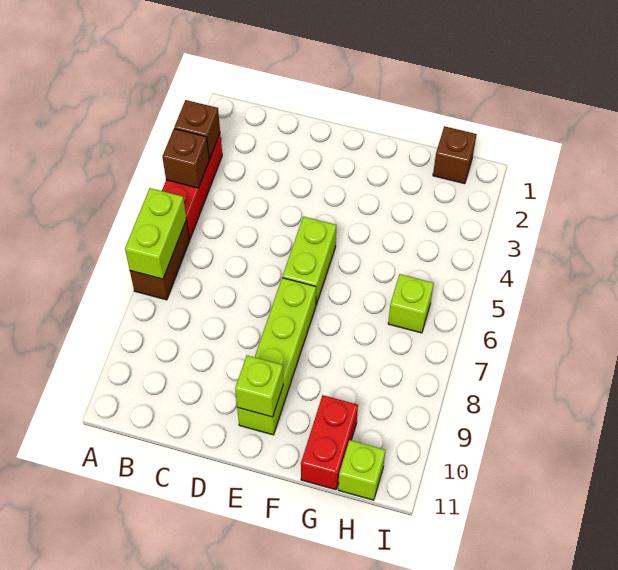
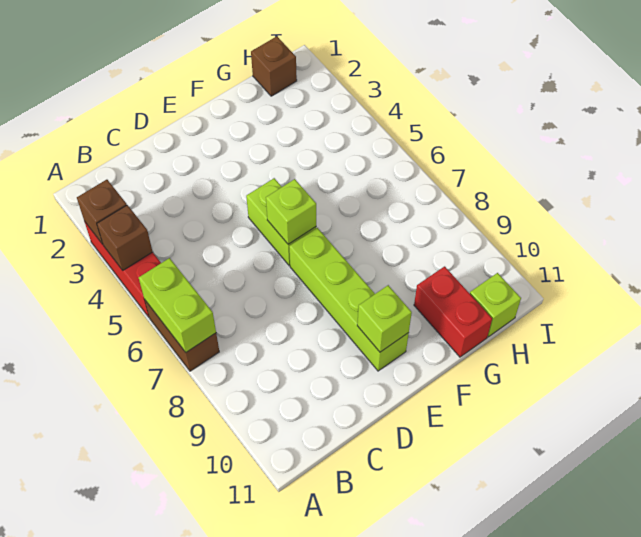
lime brick H6 level 1 -> lime brick E6 level 2

